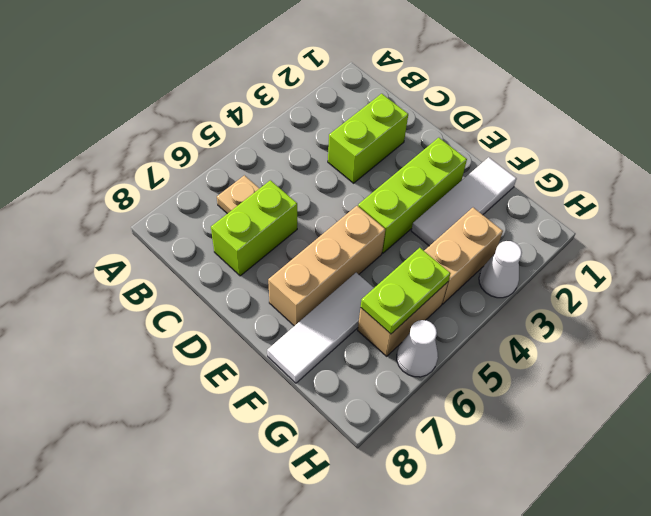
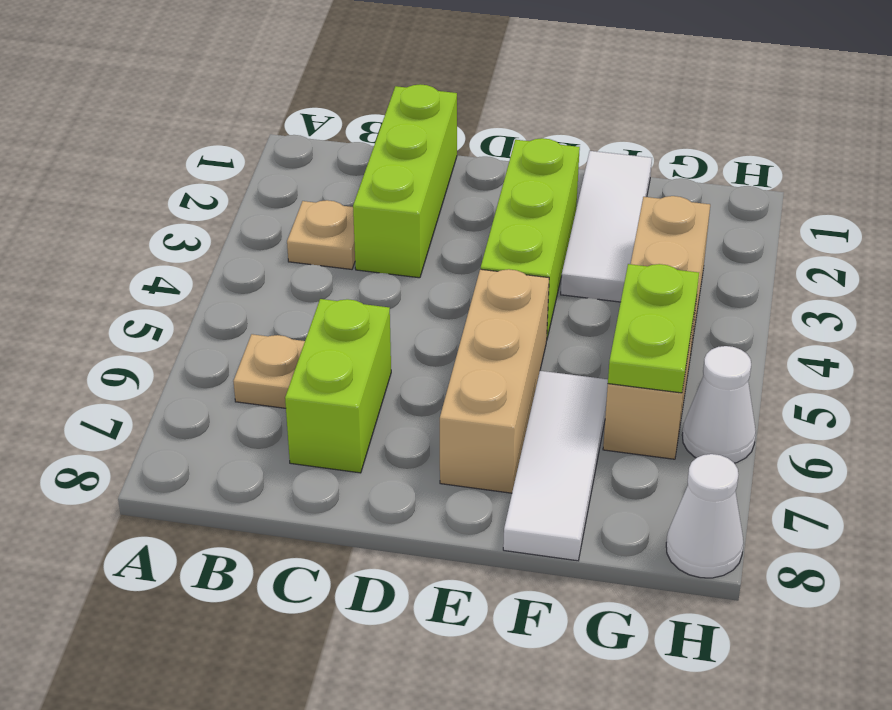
none -> tan plate B3 level 1
lime brick C2:C3 level 1 -> lime brick C1:C3 level 1
white cone H3 level 1 -> white cone H8 level 1

